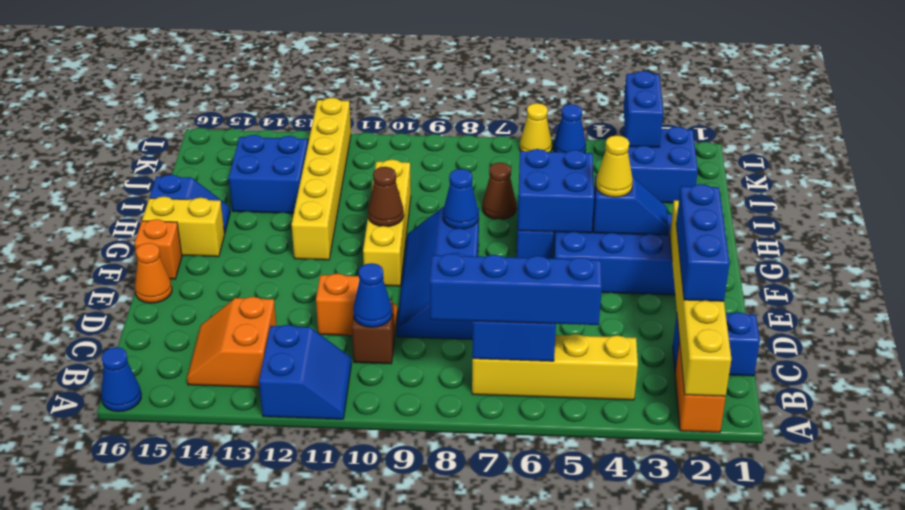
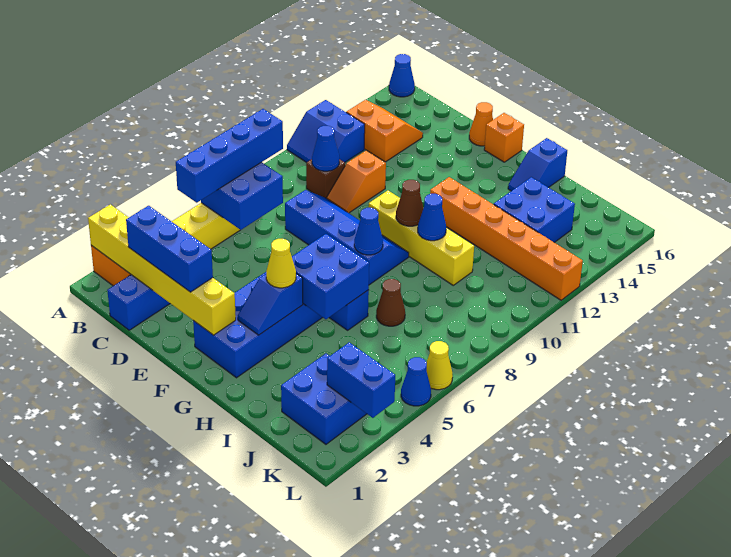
yellow brick G12:L12 level 1 -> orange brick G12:L12 level 1
yellow brick G15:G16 level 1 -> none
none -> blue cone H10 level 2

